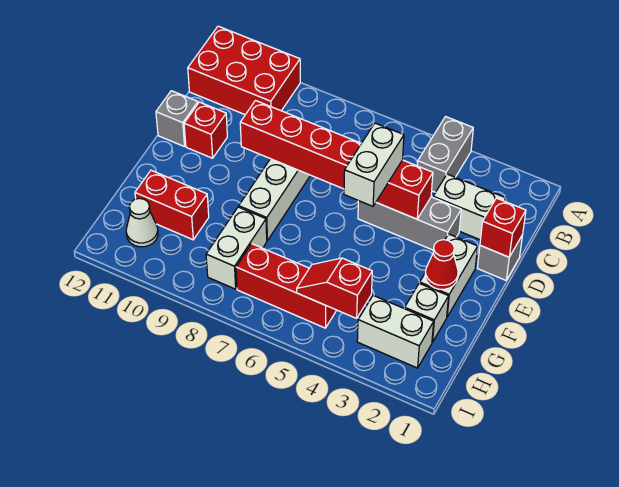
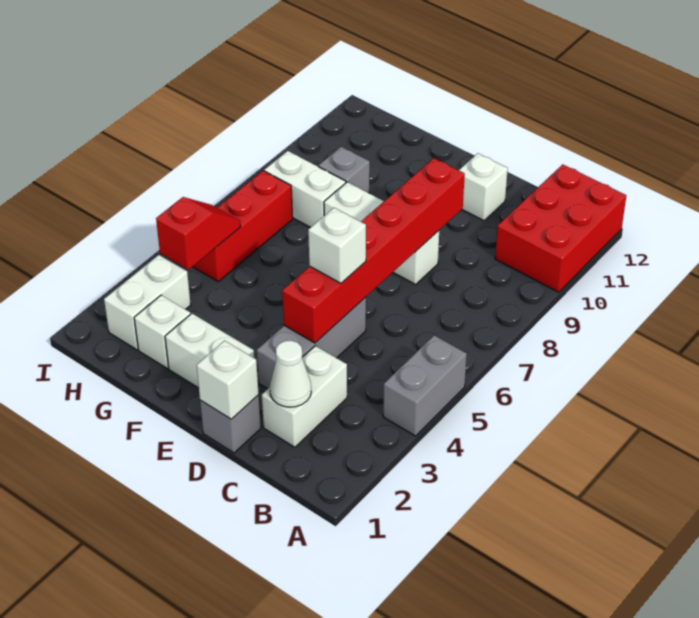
grey brick A4:B4 level 1 -> grey brick A4:A5 level 1
red brick D1 level 2 -> white brick D1 level 2
white brick D5:E5 level 3 -> white brick D5 level 3
red brick D11 level 1 -> white brick D11 level 1
grey brick D12 level 1 -> grey brick G9 level 1
red cone F2 level 2 -> none
red brick G10:G11 level 1 -> none
white cone H11 level 1 -> white cone C2 level 2

